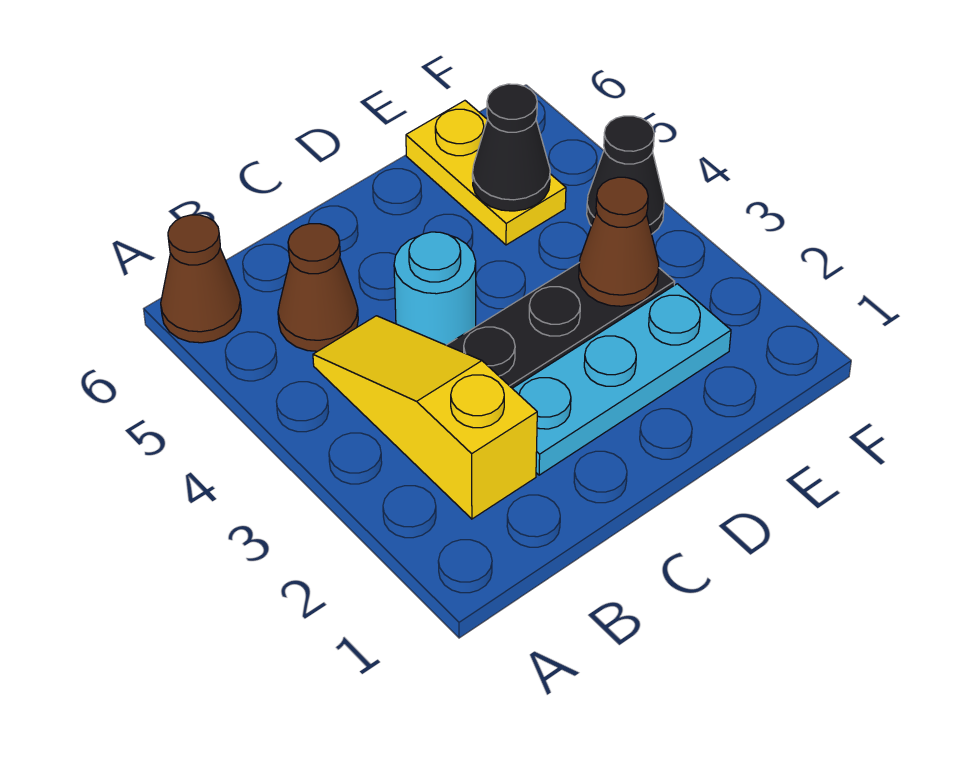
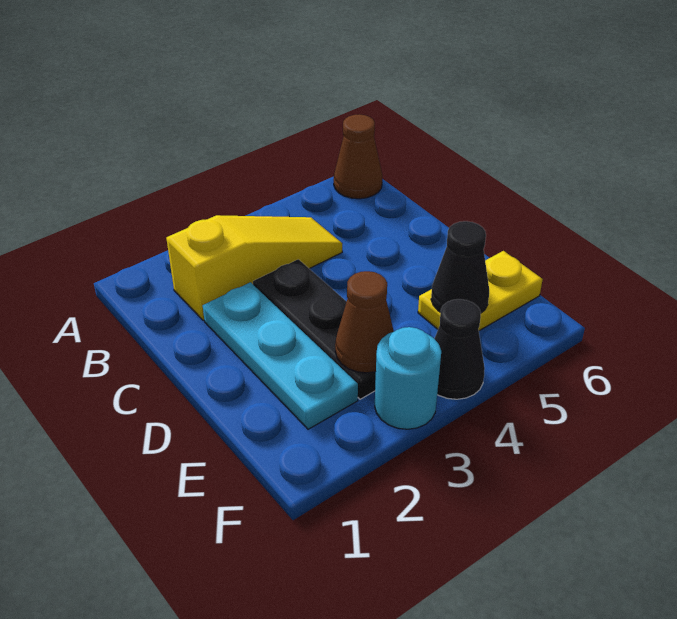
brown cone B5 level 1 -> none
cyan round brick C4 level 1 -> cyan round brick F3 level 1

